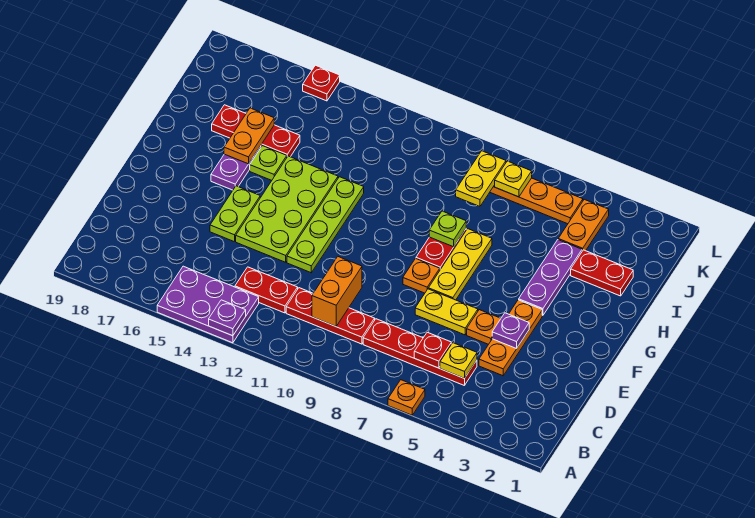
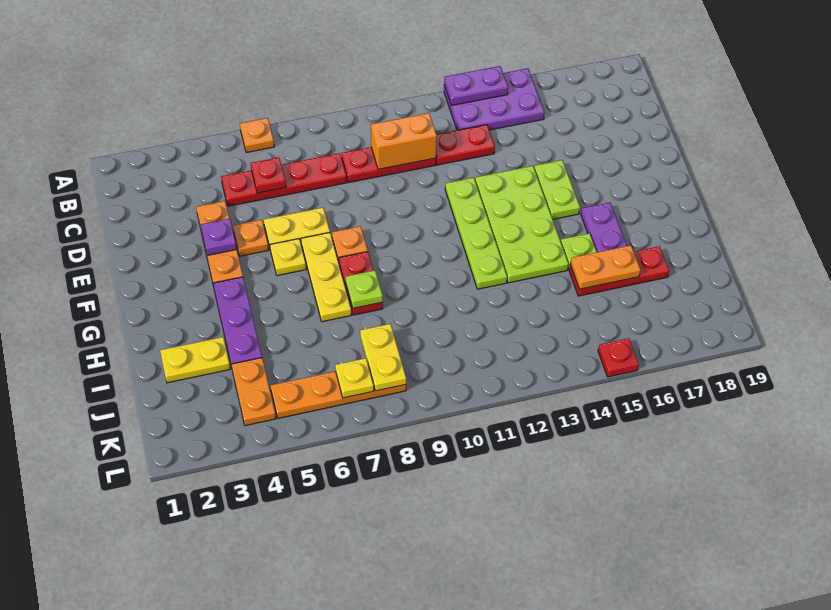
purple plate A13 level 2 -> purple plate A13:A14 level 2
yellow plate C5 level 2 -> yellow plate F6 level 1
orange brick C10:D10 level 2 -> orange brick C10:C11 level 2
orange plate H16:I16 level 2 -> orange plate I15:I16 level 2
red plate I2:I3 level 1 -> yellow plate I2:I3 level 1

